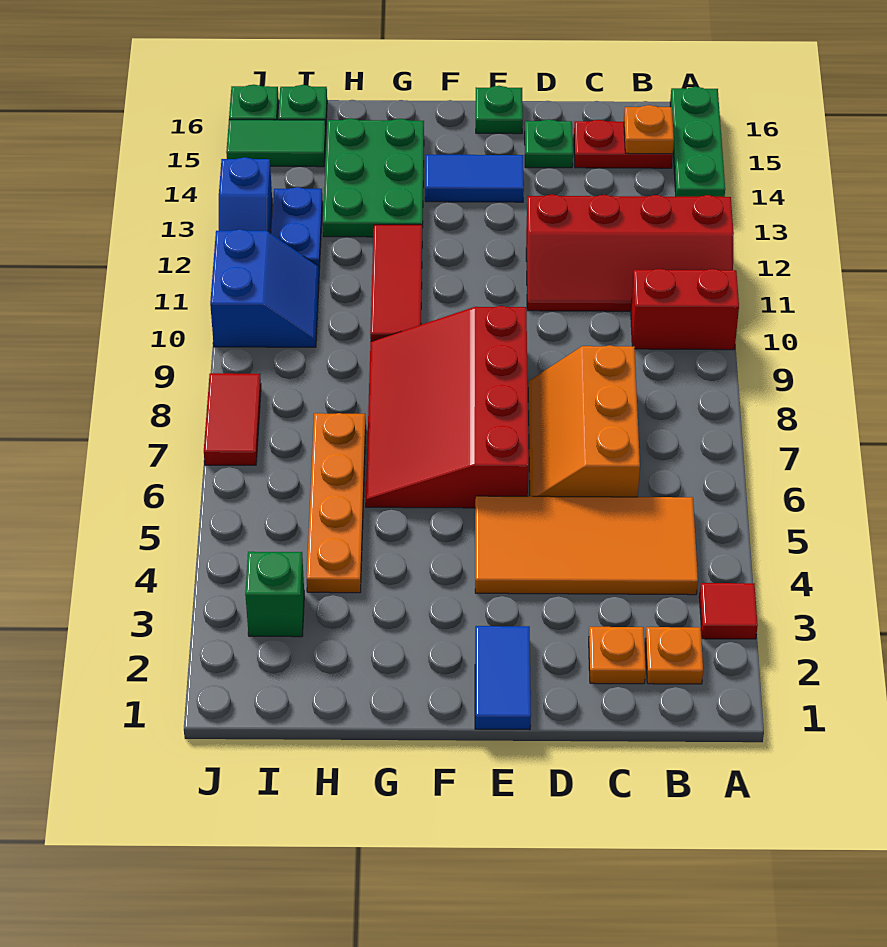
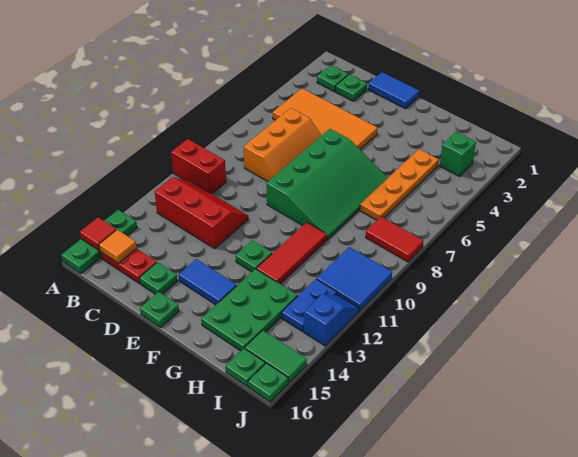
red tile A3 level 1 -> red tile A15 level 2
red slope A11:D12 level 1 top 12 -> red slope B11:D12 level 1 top 12
orange plate B2 level 1 -> green plate B2 level 1
orange plate B15 level 2 -> orange tile B15 level 2
orange plate C2 level 1 -> green plate C2 level 1
blue tile E1:E2 level 1 -> blue tile D1:E1 level 1
red slope E6:G9 level 1 top E -> green slope E6:G9 level 1 top E
none -> green plate F12 level 1
blue slope I10:J11 level 1 top J -> blue tile I10:J11 level 1
red tile J7:J8 level 1 -> red tile I8:J8 level 1

